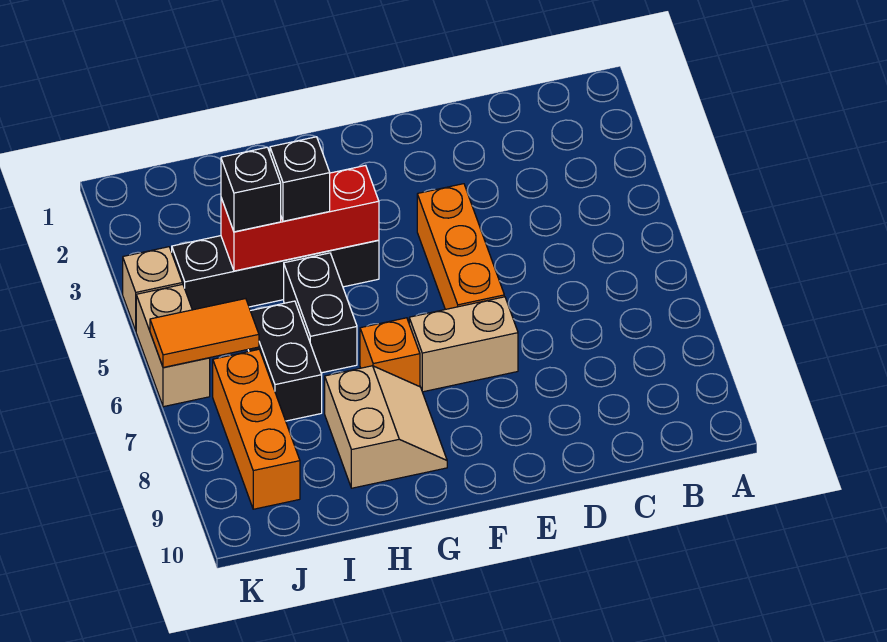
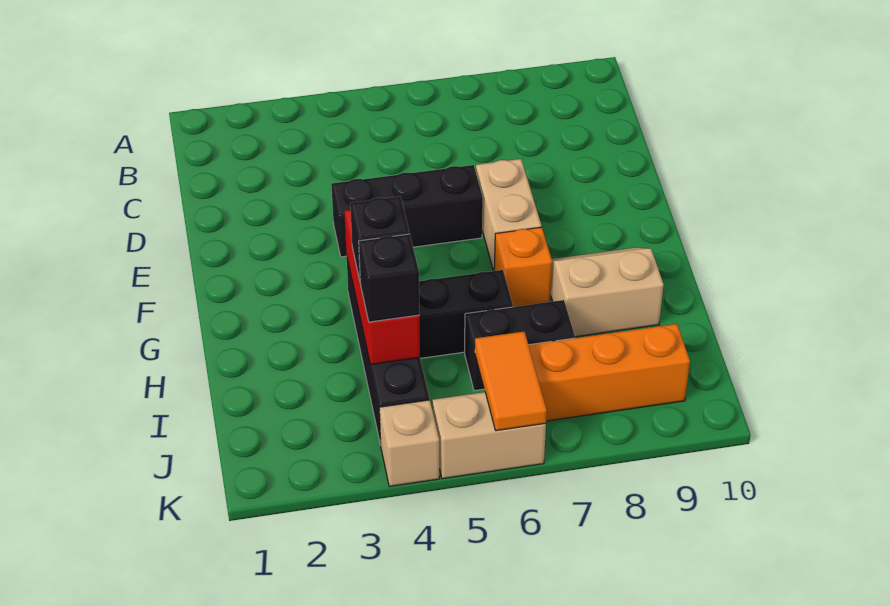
orange brick E4:E6 level 1 -> black brick E4:E6 level 1

